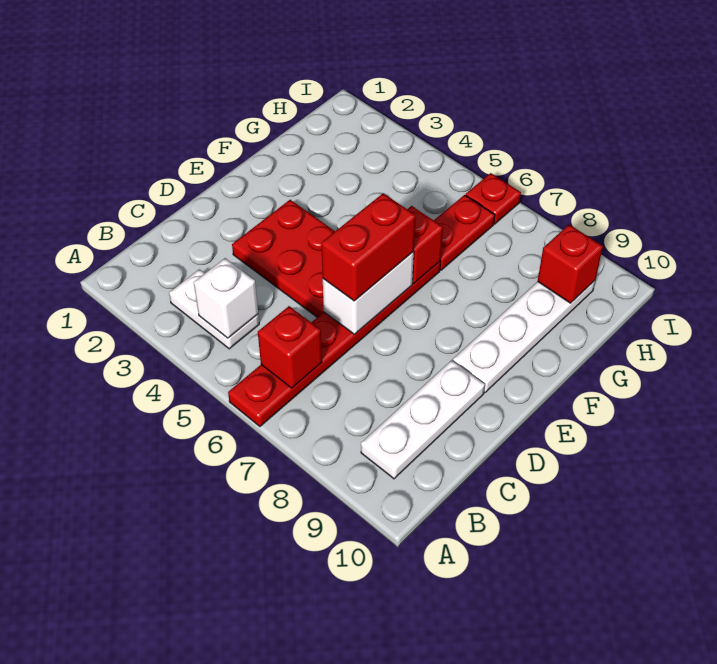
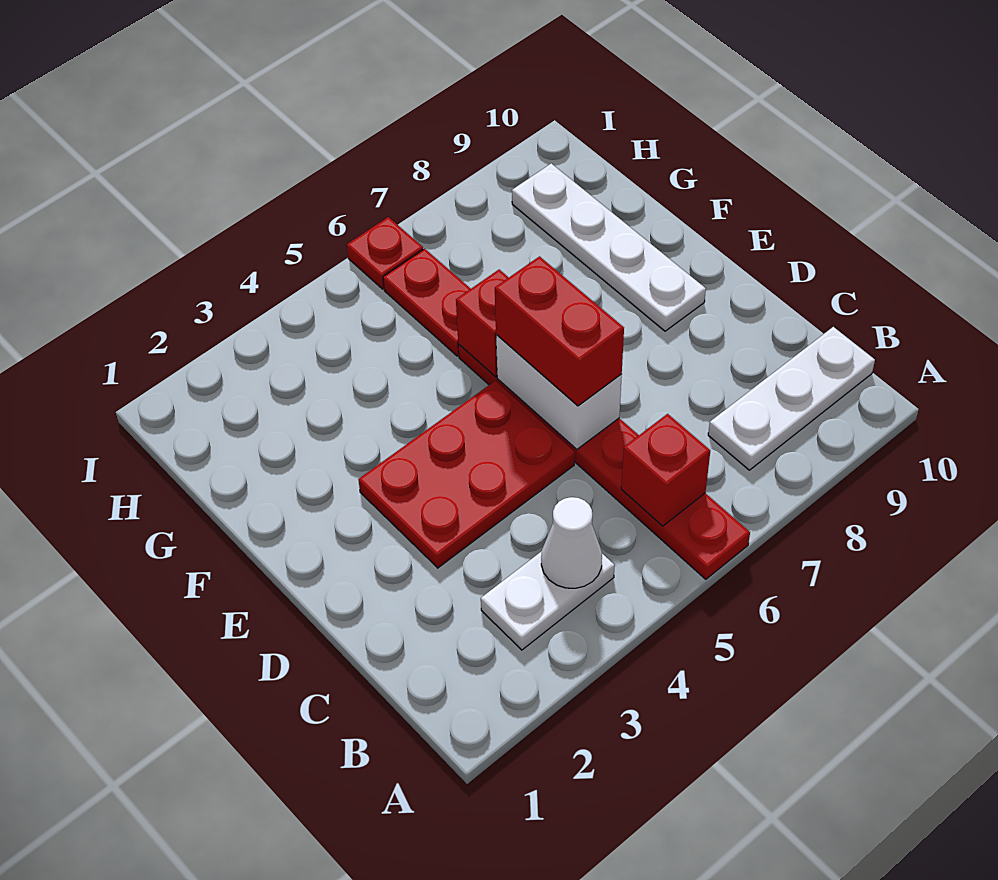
white brick B4 level 2 -> white cone B4 level 2
white plate B9:D9 level 1 -> white plate B8:B10 level 1
red brick H9 level 2 -> none

